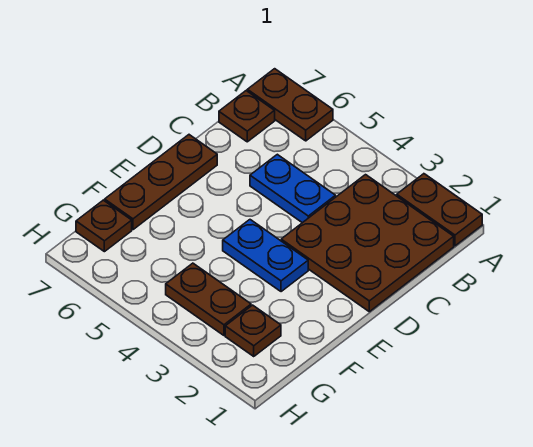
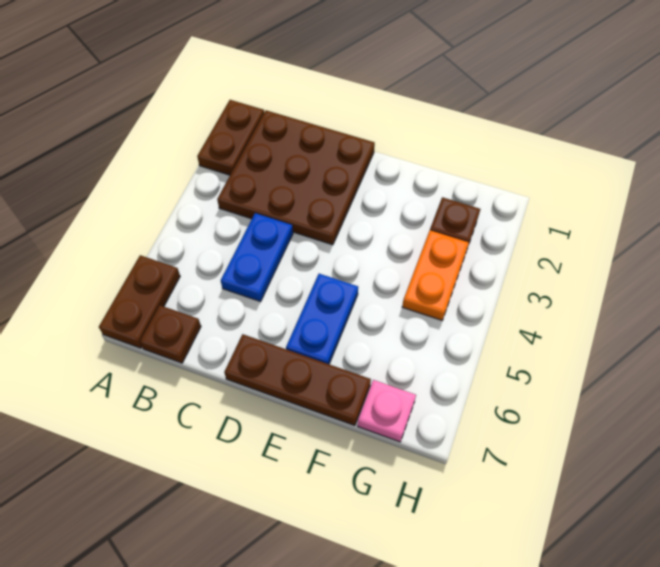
blue plate E3:E4 level 1 -> blue plate E5:E6 level 1
brown plate G3:G4 level 1 -> orange plate G3:G4 level 1
brown plate G7 level 1 -> pink plate G7 level 1

